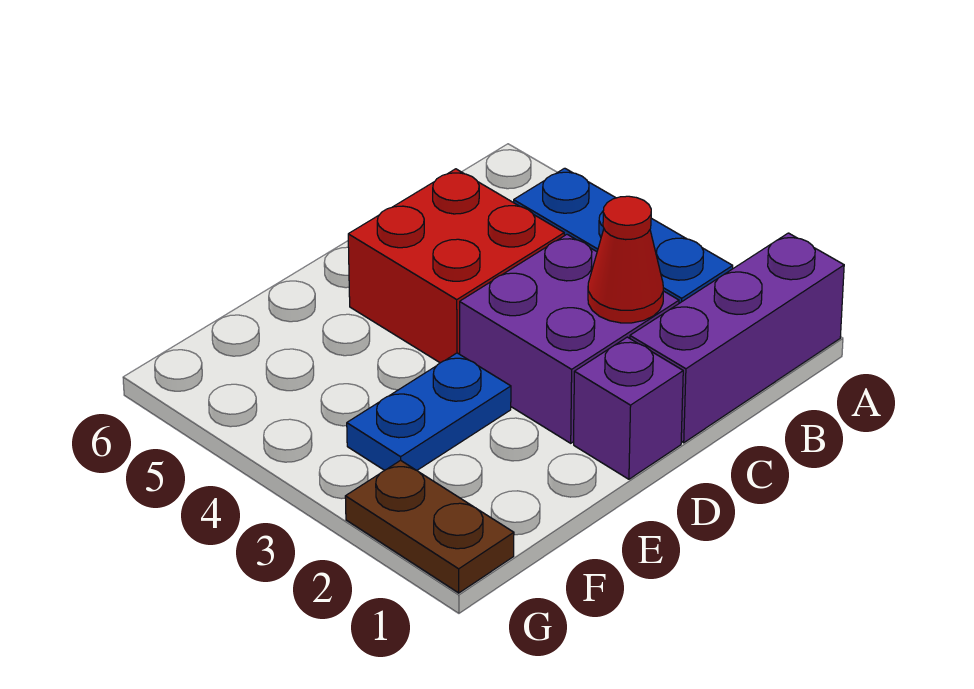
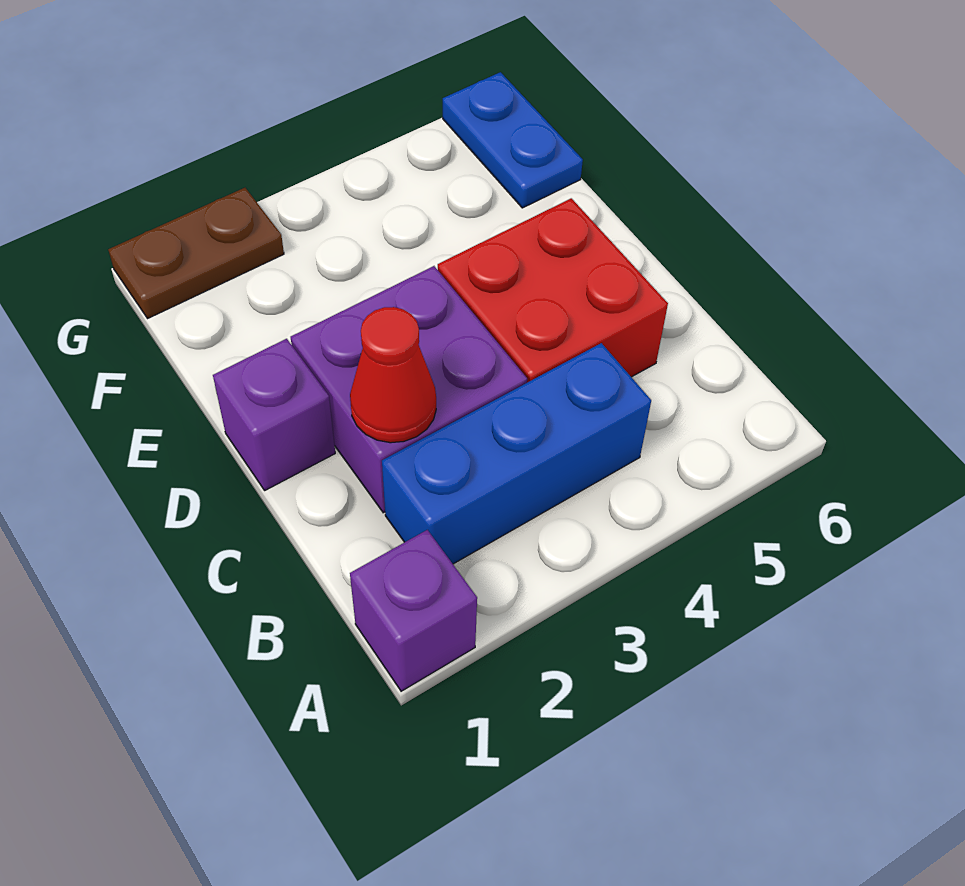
purple brick A1:C1 level 1 -> purple brick A1 level 1
blue plate E3:F3 level 1 -> blue plate F6:G6 level 1

